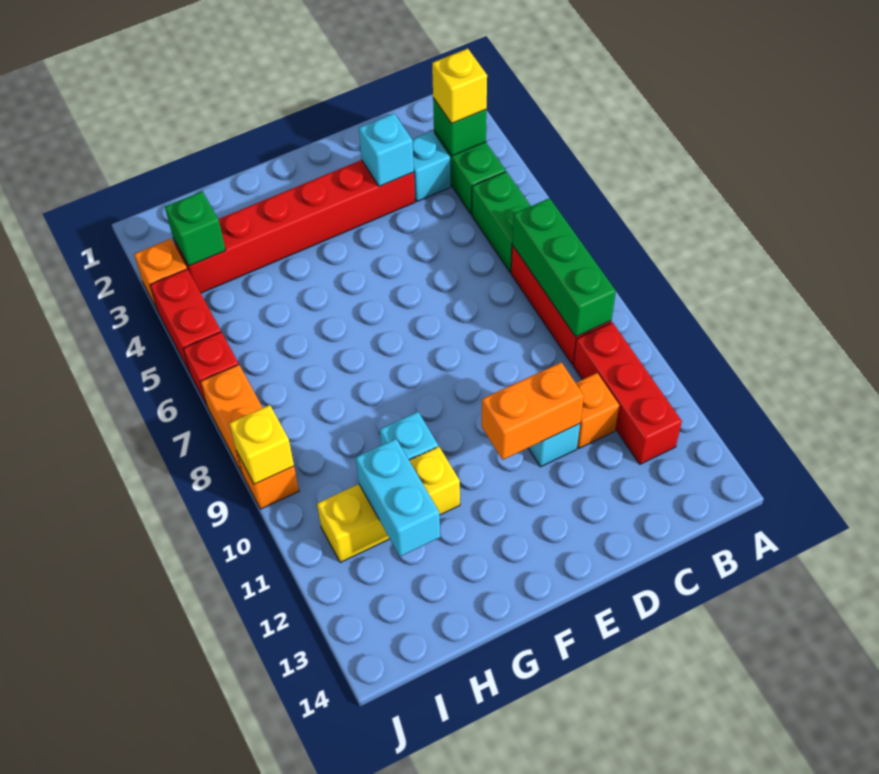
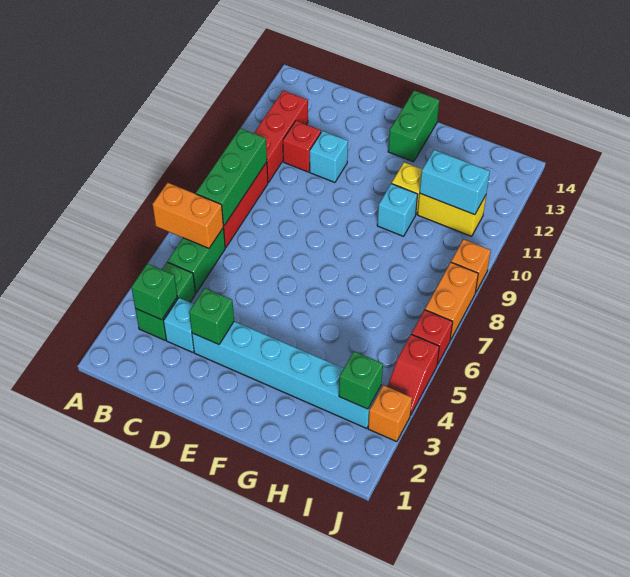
yellow brick B3 level 3 -> none
orange brick C11 level 1 -> red brick C11 level 1
red brick D3:I3 level 1 -> cyan brick D3:I3 level 1
cyan brick D3 level 2 -> green brick D3 level 2
orange brick D11:E11 level 2 -> orange brick A6:B6 level 2
none -> green brick F13:F14 level 1
cyan brick H11:H12 level 2 -> cyan brick H11:I11 level 2
red brick J4:J5 level 1 -> red slope J4:J5 level 1 top 5
yellow brick J9 level 2 -> none

